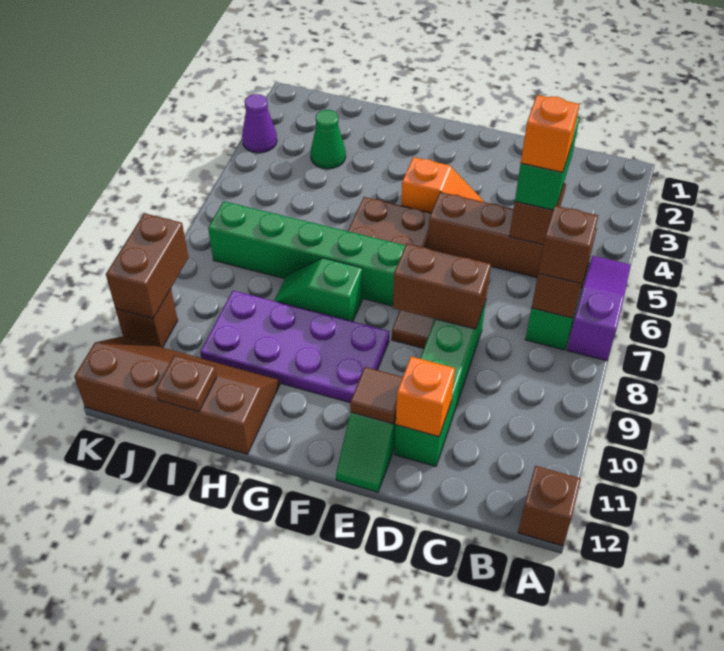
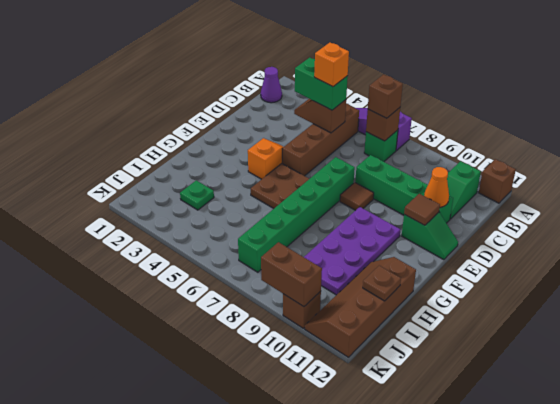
brown brick D8:E8 level 2 -> none
orange brick D11 level 2 -> orange cone D11 level 2
green slope G8:H8 level 1 top G -> green slope B11:C11 level 1 top B
green cone I3 level 1 -> green plate I3 level 1
purple cone K3 level 1 -> purple cone B1 level 1

